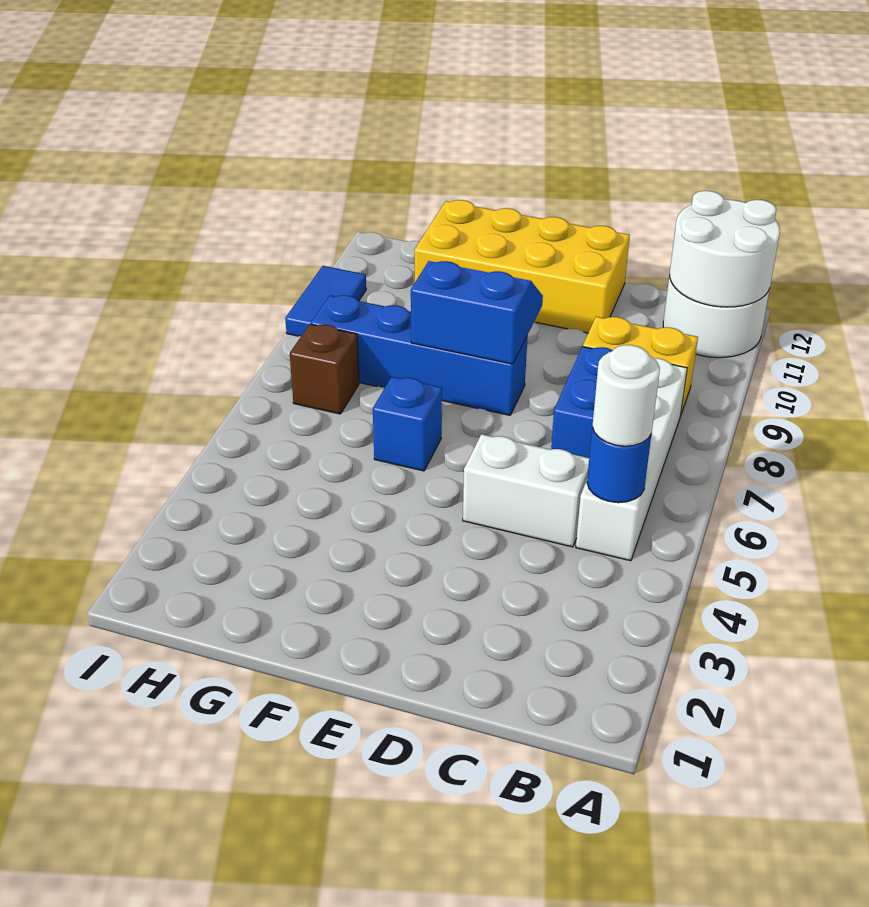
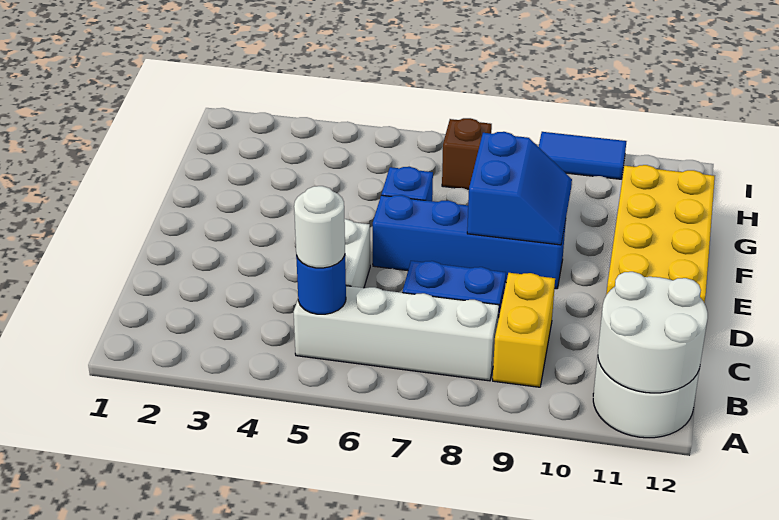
blue brick E8:H8 level 1 -> blue brick E6:E9 level 1

